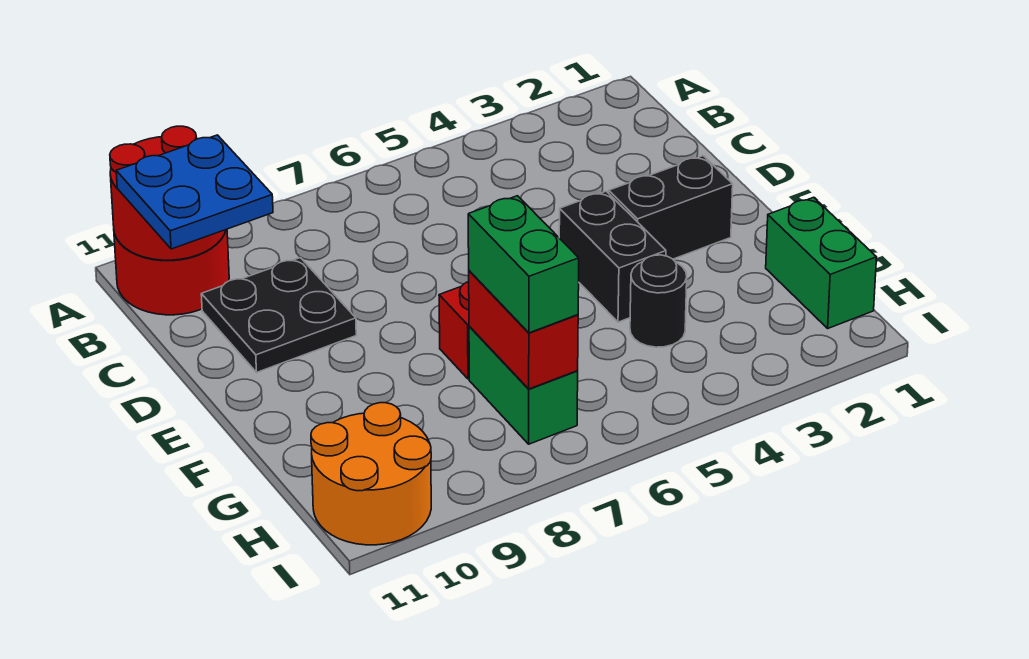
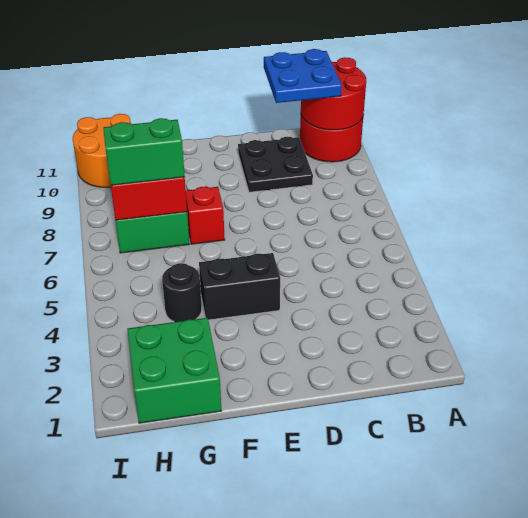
black brick E2:E3 level 1 -> none
green brick G1:H1 level 1 -> green brick G1:H2 level 1

